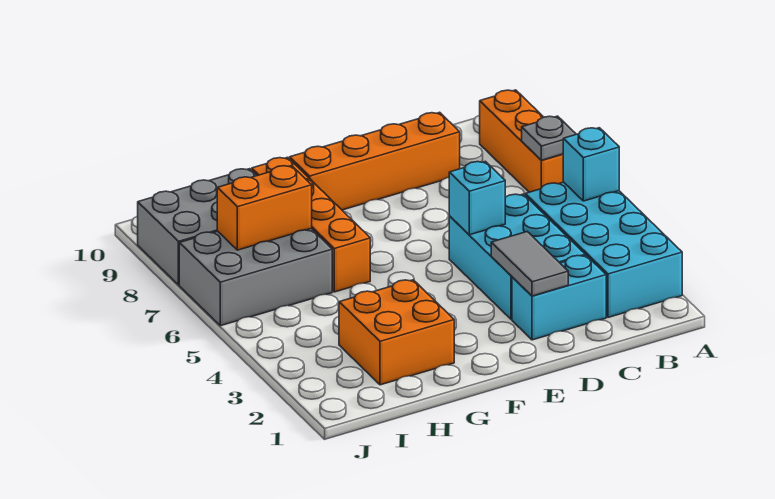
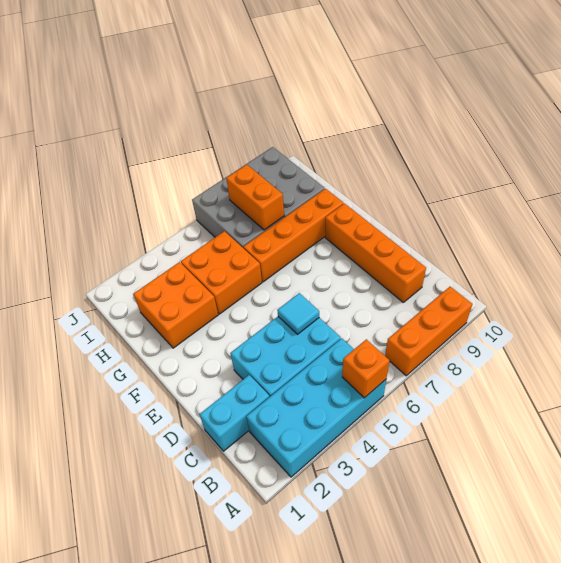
cyan brick A5 level 2 -> orange brick A5 level 2
grey plate A7 level 2 -> none
cyan brick C2:D2 level 1 -> cyan brick C1:C2 level 1
grey tile D2:D3 level 2 -> none
cyan brick D5 level 2 -> cyan tile D5 level 2
none -> orange brick G4:H5 level 1

